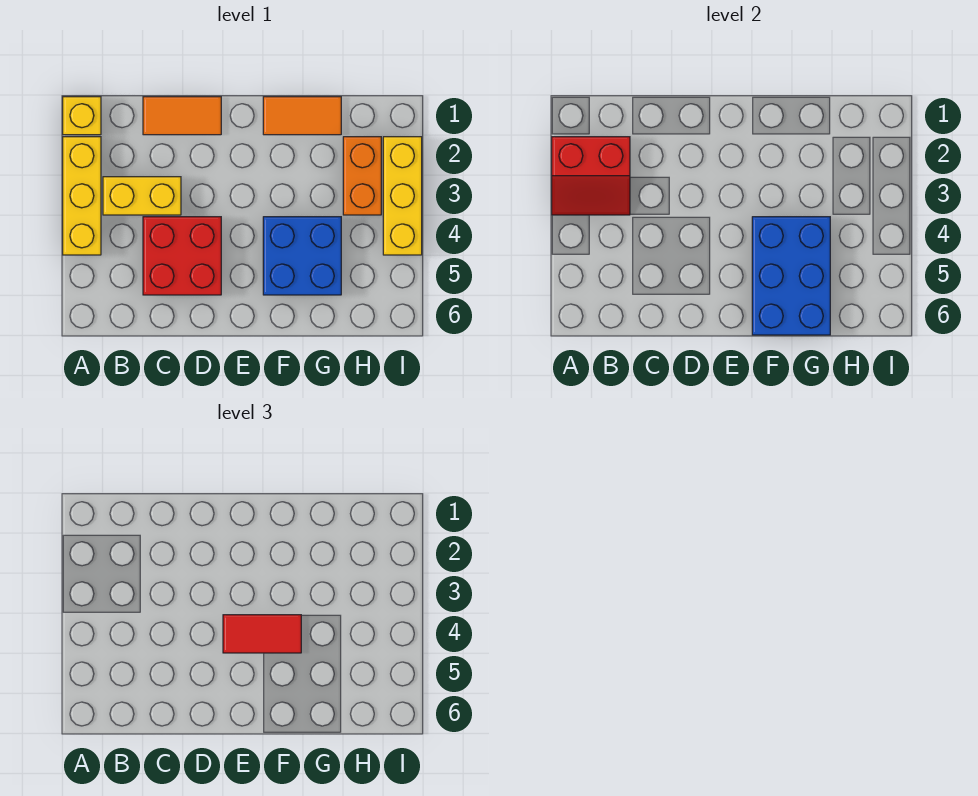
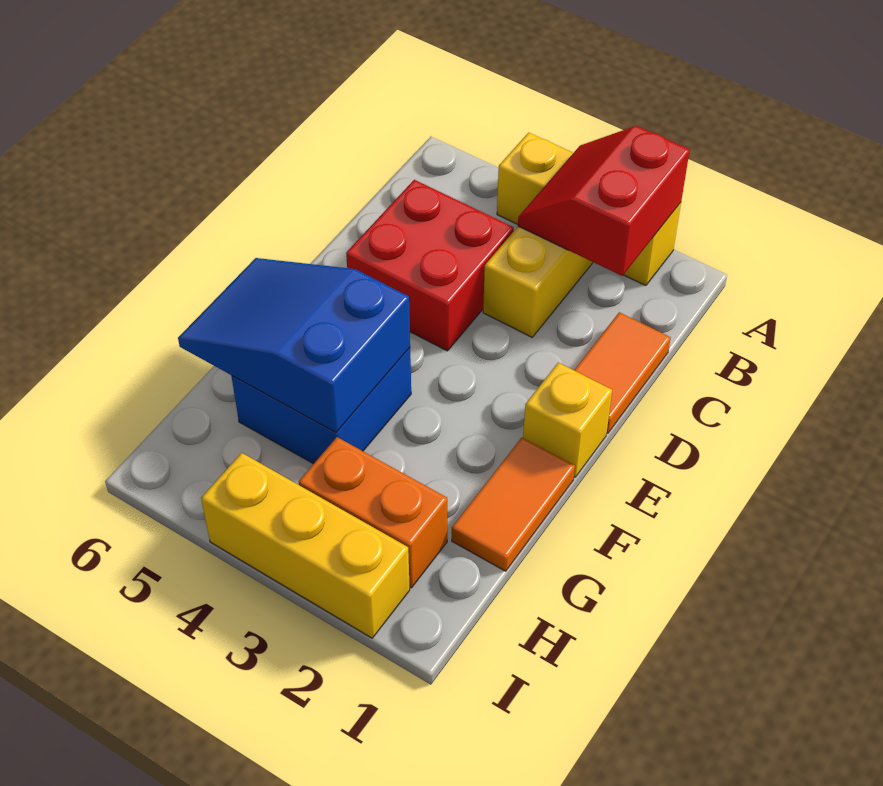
yellow brick A1 level 1 -> yellow brick E1 level 1
red tile E4:F4 level 3 -> none
blue brick F4:G6 level 2 -> blue slope F4:G6 level 2 top 4

